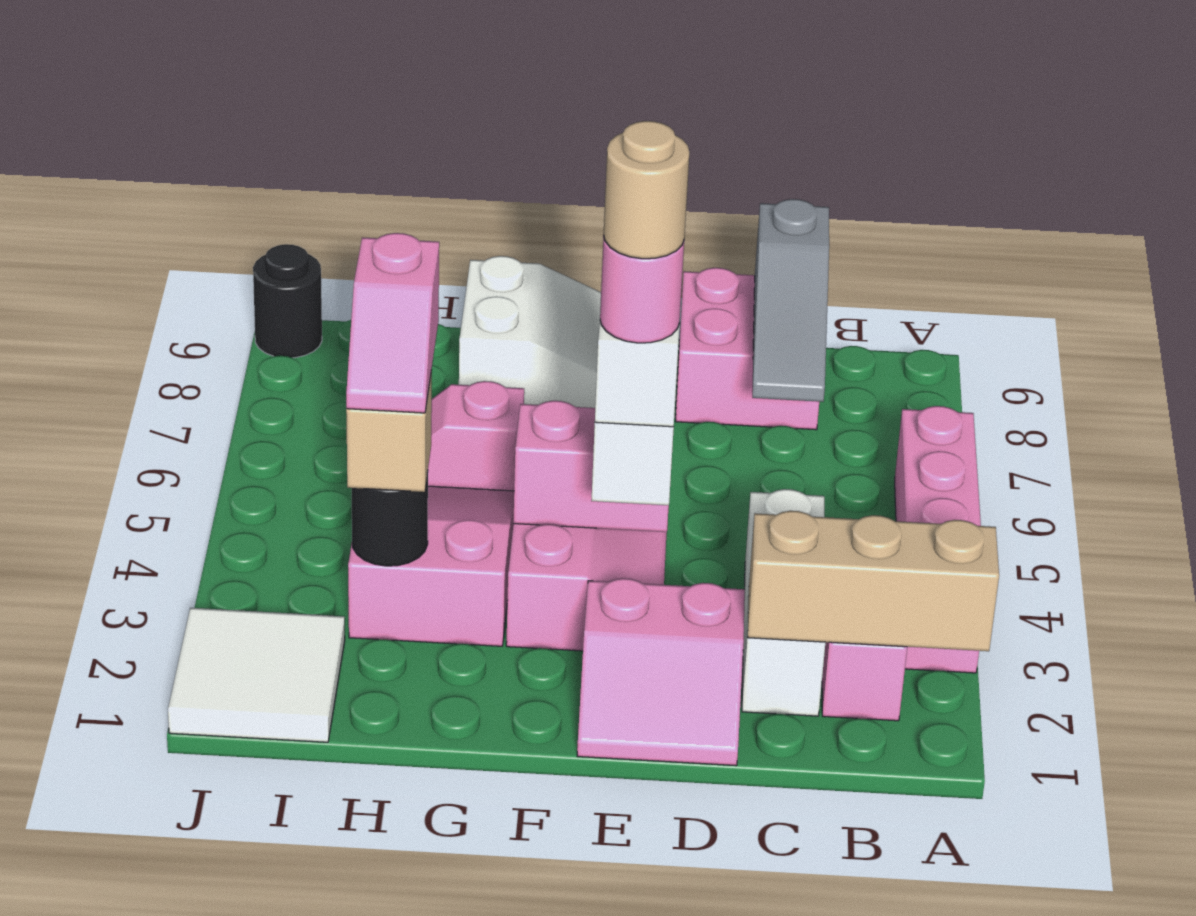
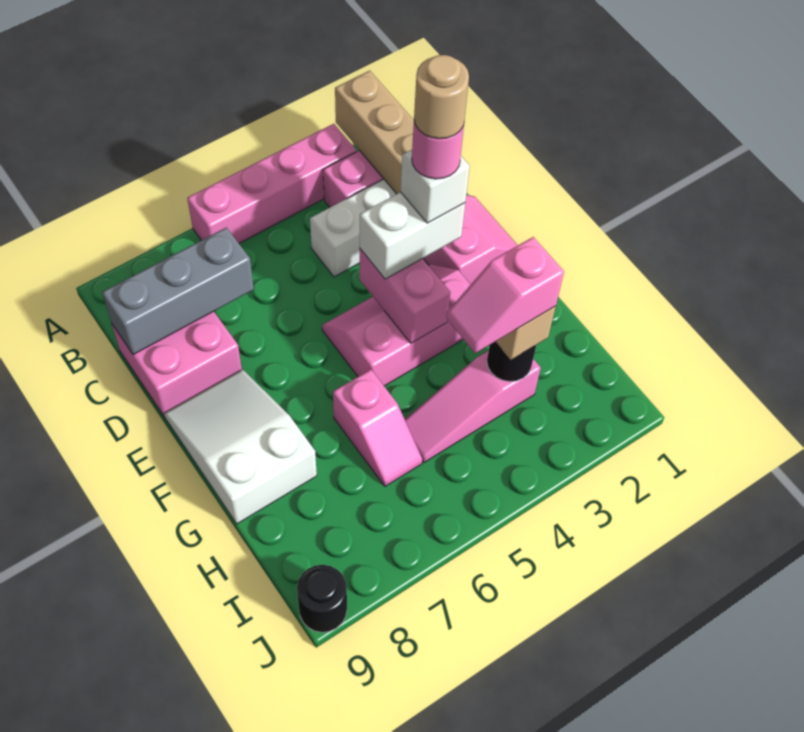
grey slope C7:C9 level 2 top 9 -> grey brick C7:C9 level 2
pink slope G3:H5 level 1 top 3 -> pink slope H3:H5 level 1 top 3
pink slope H3:H4 level 4 top 4 -> pink slope H3:H4 level 4 top 3
white tile I1:J2 level 1 -> none

